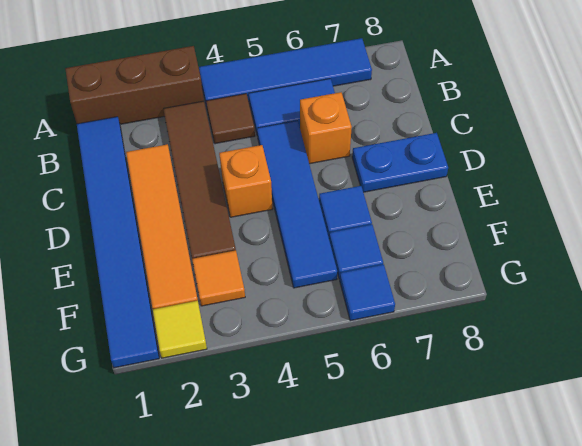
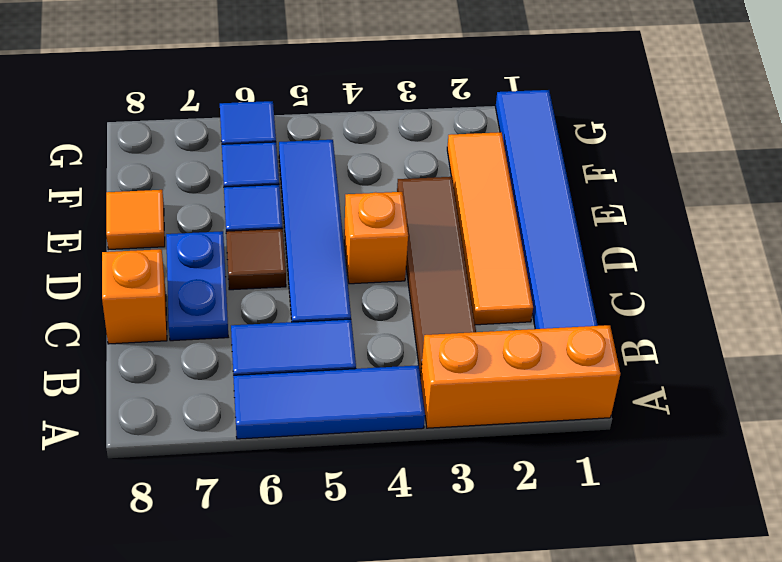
brown brick A1:A3 level 1 -> orange brick A1:A3 level 1
blue tile A4:A7 level 1 -> blue tile A4:A6 level 1
brown tile B4 level 1 -> brown tile D6 level 1
orange brick C6 level 1 -> orange brick C8 level 1
blue plate D7:D8 level 1 -> blue plate C7:D7 level 1
orange tile F3 level 1 -> orange tile E8 level 1
yellow tile G2 level 1 -> none

